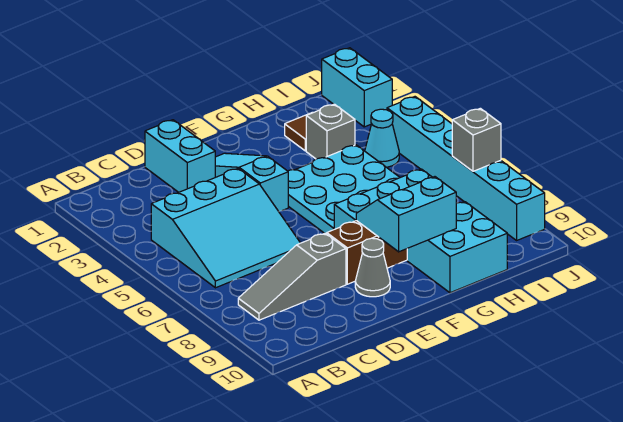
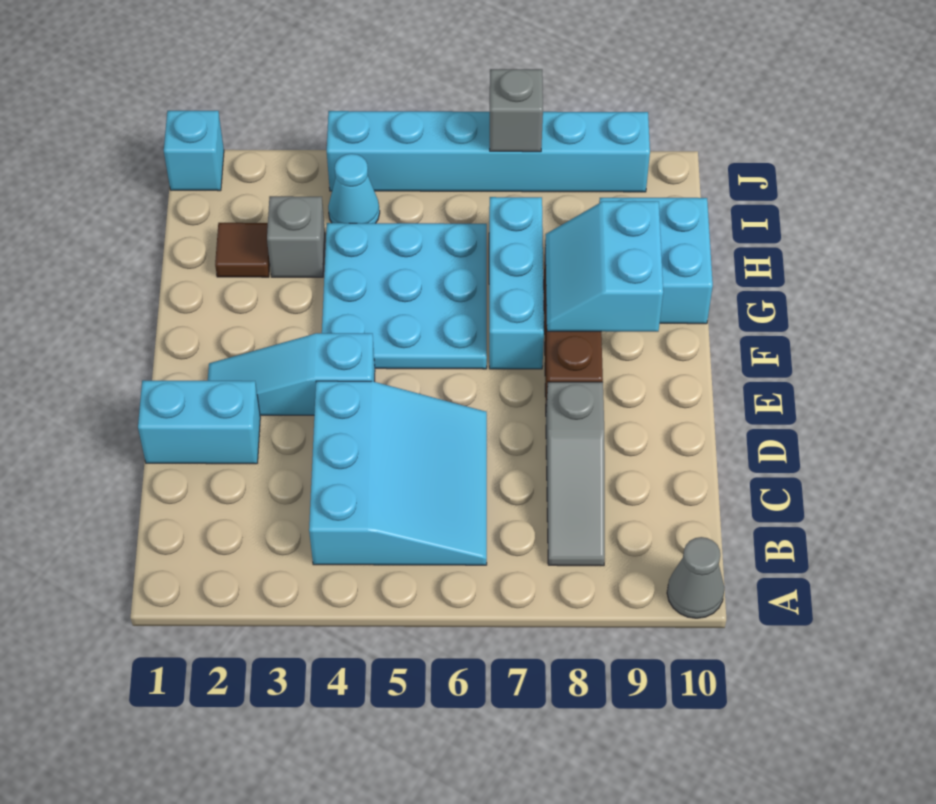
grey cone E9 level 1 -> grey cone A10 level 1
cyan brick J1:J2 level 1 -> cyan brick J1 level 1

